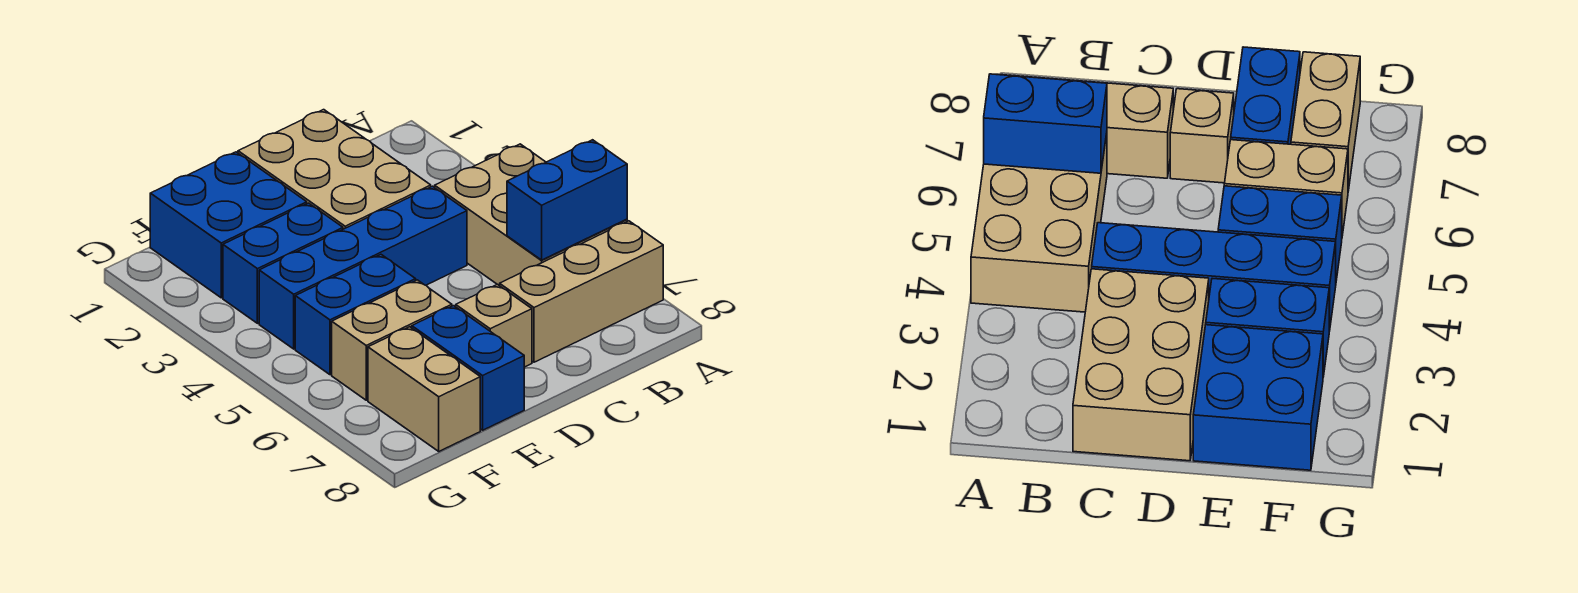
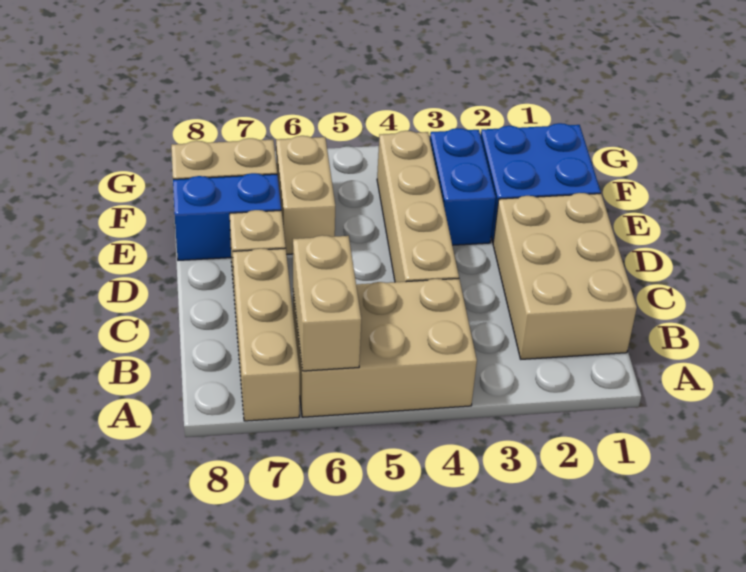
blue brick A6:B6 level 2 -> tan brick A6:B6 level 2
tan brick C1:D3 level 1 -> tan brick B1:D2 level 1
blue brick C4:F4 level 1 -> tan brick C4:F4 level 1
blue brick E5:F5 level 1 -> none

